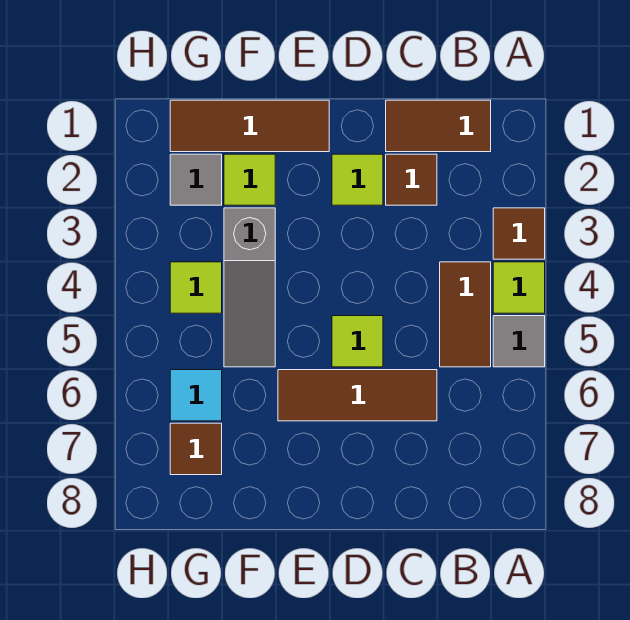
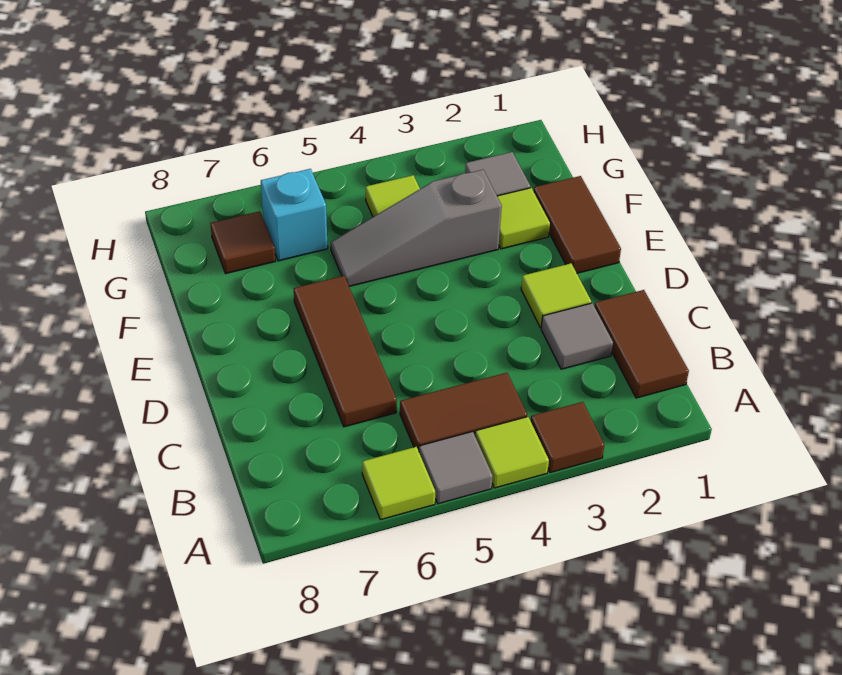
brown tile C2 level 1 -> grey tile C2 level 1
lime tile D5 level 1 -> lime tile A6 level 1
brown tile E1:G1 level 1 -> brown tile E1:F1 level 1
cyan tile G6 level 1 -> cyan brick G6 level 1

